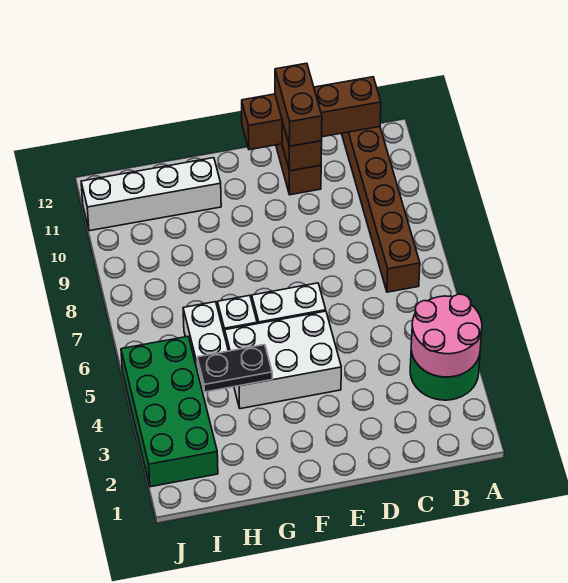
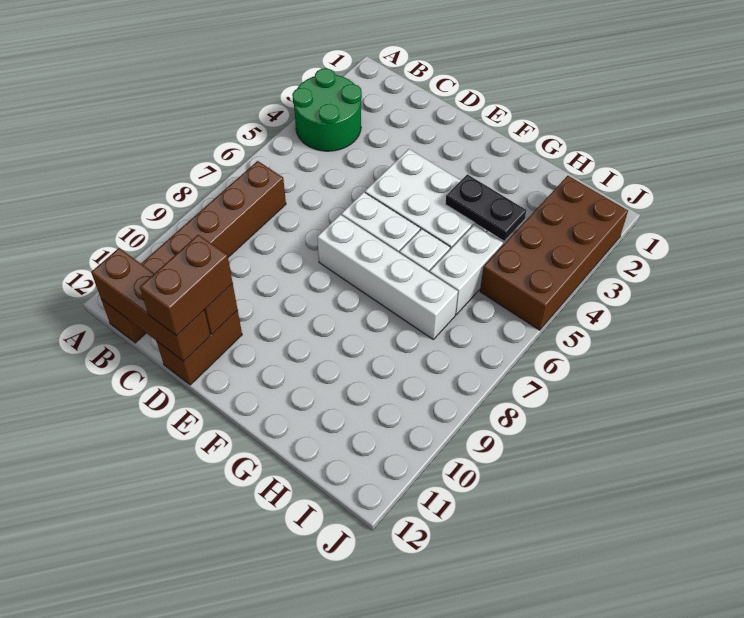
pink round brick A3:B4 level 2 -> none
brown brick B12:E12 level 2 -> brown brick B12:D12 level 2
white brick G11:J11 level 1 -> white brick E7:H7 level 1
green brick I2:J5 level 1 -> brown brick I2:J5 level 1

